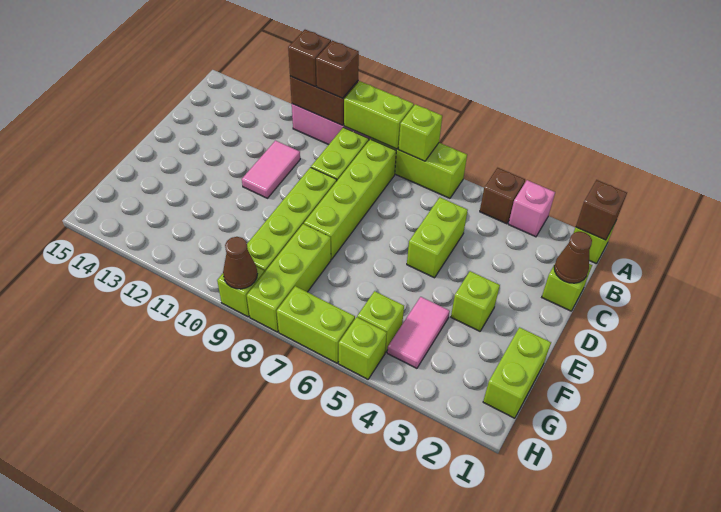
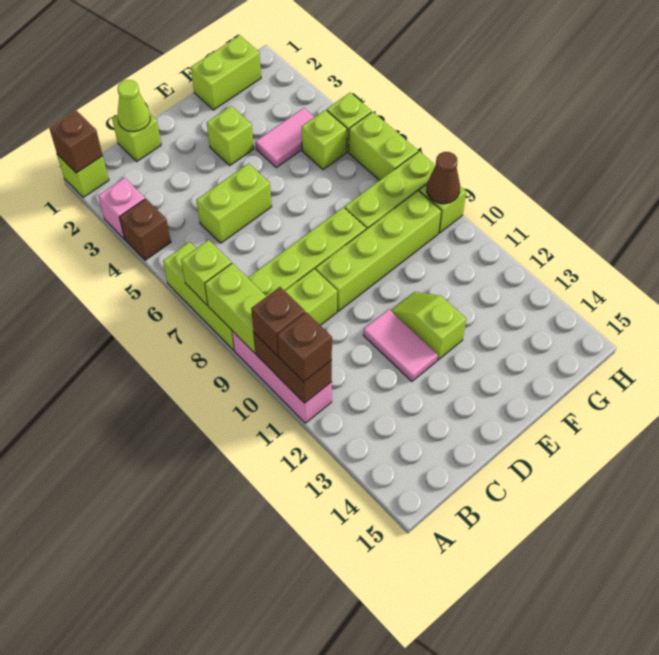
brown cone C1 level 2 -> lime cone C1 level 2
pink tile C11:D11 level 1 -> pink tile D11:D12 level 1
none -> lime slope E11:E12 level 1 top 12

